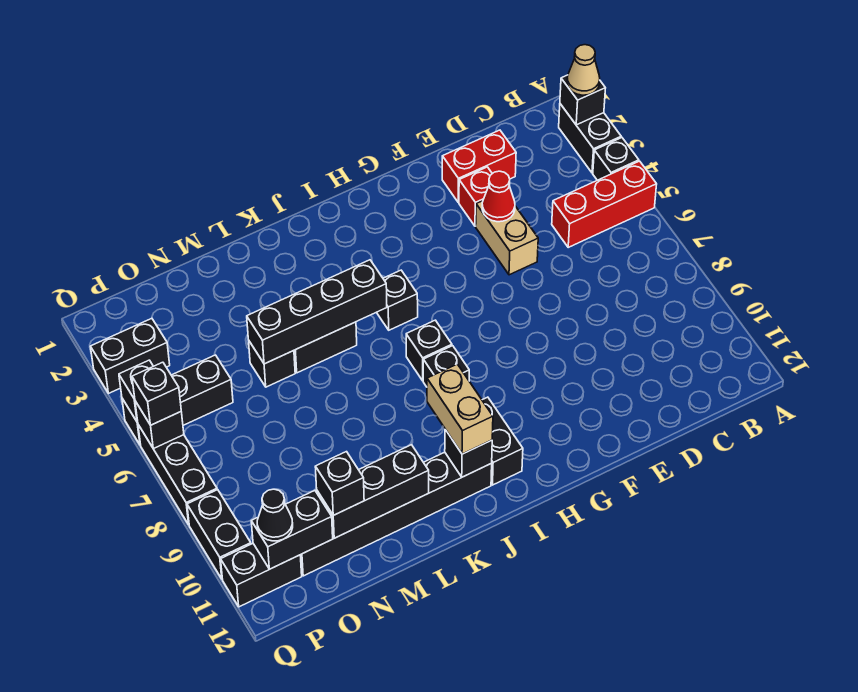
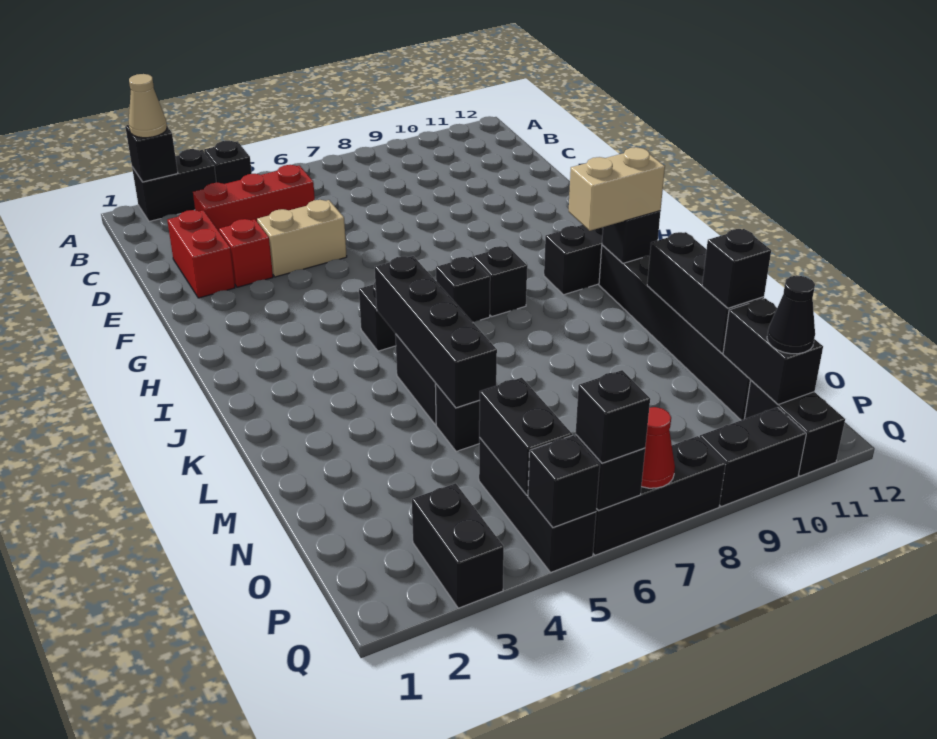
red brick A5:C5 level 1 -> red brick C3:C5 level 1
red cone E4 level 2 -> red cone Q7 level 2
none -> black brick O5:P5 level 2

